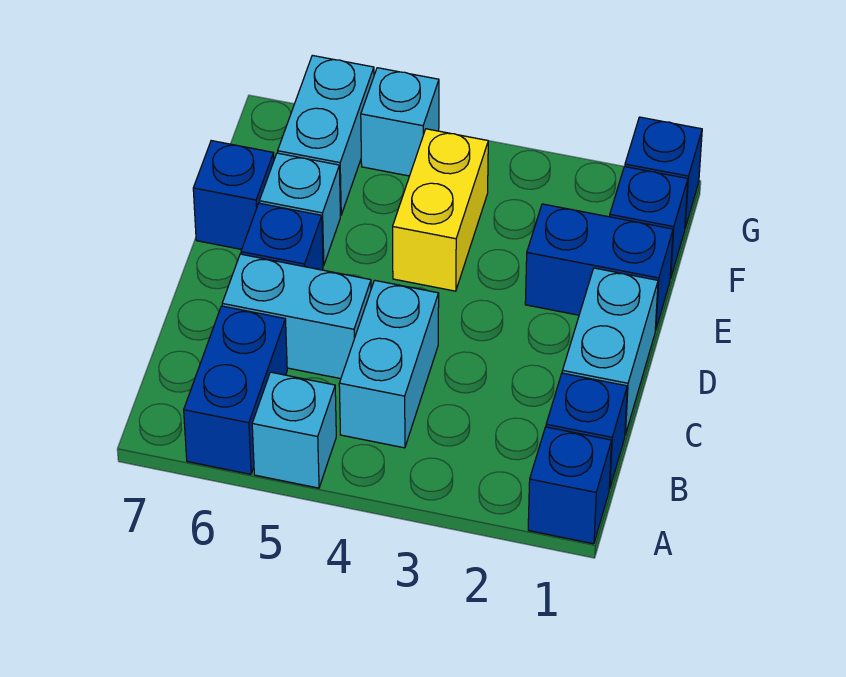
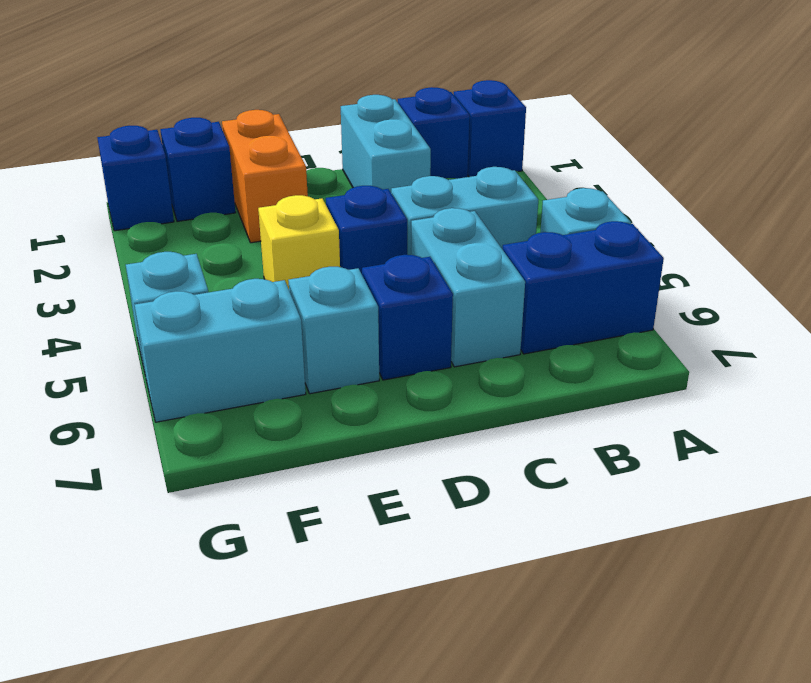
cyan brick C1:D1 level 1 -> cyan brick C1:C2 level 1
blue brick E1:E2 level 1 -> orange brick E1:E2 level 1
yellow brick E4:F4 level 1 -> yellow brick E4 level 1
blue brick E7 level 1 -> blue brick D4 level 1

